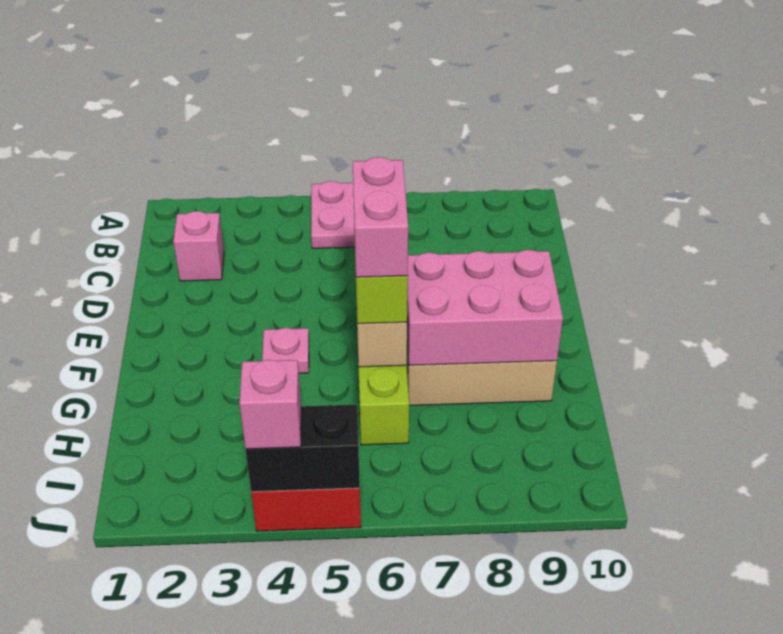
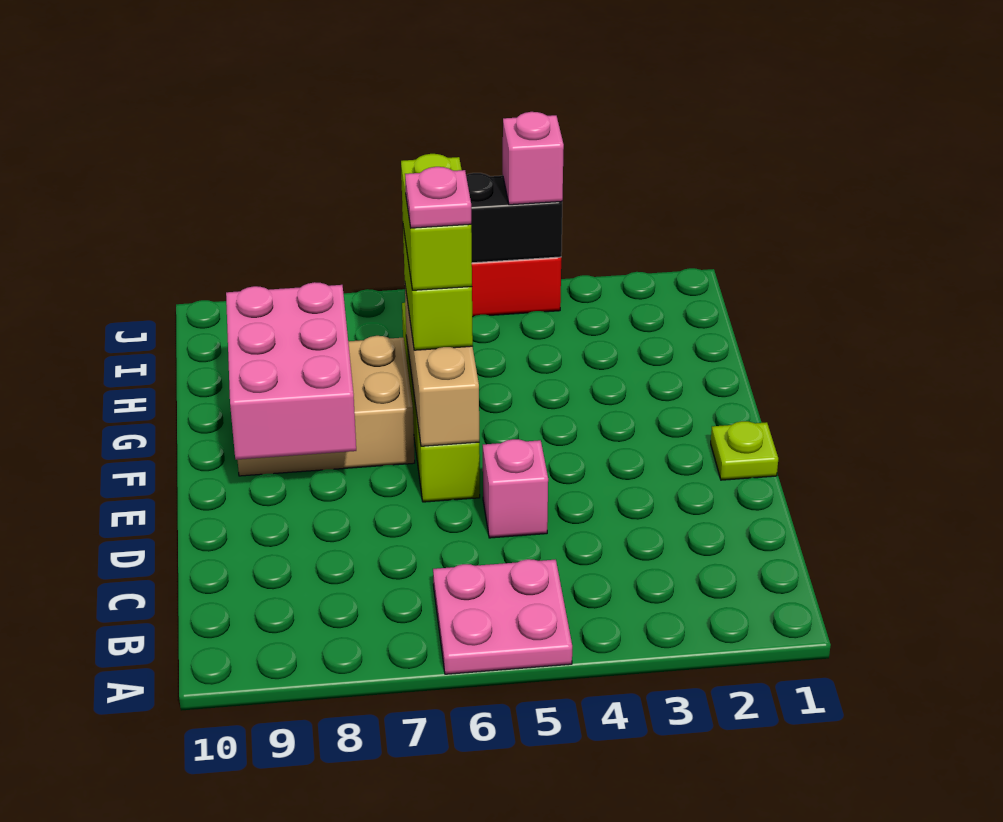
pink brick C2 level 1 -> pink brick D5 level 1
none -> lime plate E1 level 1
pink plate F4 level 1 -> pink plate F6 level 5
pink brick F6:G6 level 4 -> lime brick F6:G6 level 4
pink brick F7:G9 level 2 -> pink brick E8:G9 level 2

